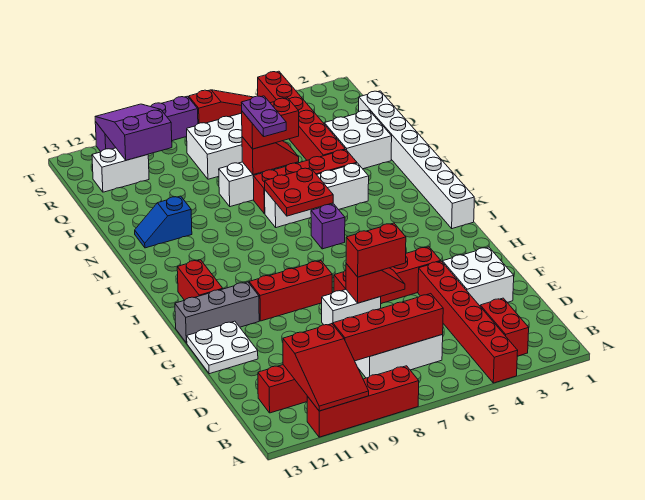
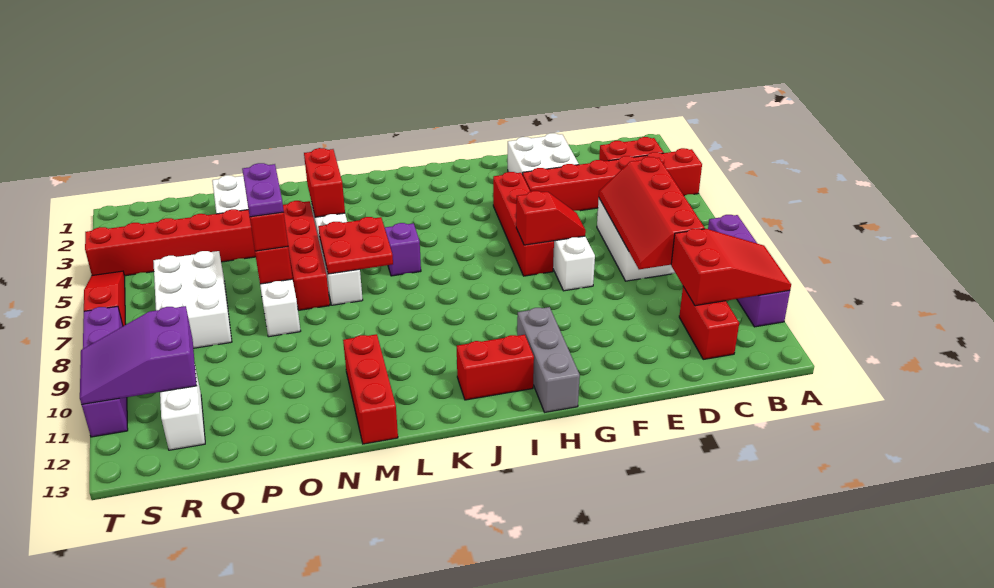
red brick A8:A11 level 1 -> purple brick A8:A11 level 1
red slope F6:F7 level 2 top 7 -> red slope F7:G7 level 2 top G
red brick F6:F7 level 3 -> red brick M3:M4 level 2
white plate F12:G13 level 1 -> none
red brick H8:H10 level 1 -> red brick M11:M13 level 1
white brick J1:Q1 level 1 -> none
purple plate N7:O7 level 4 -> purple plate O6:O7 level 4
blue slope N11:N12 level 1 top 11 -> none

